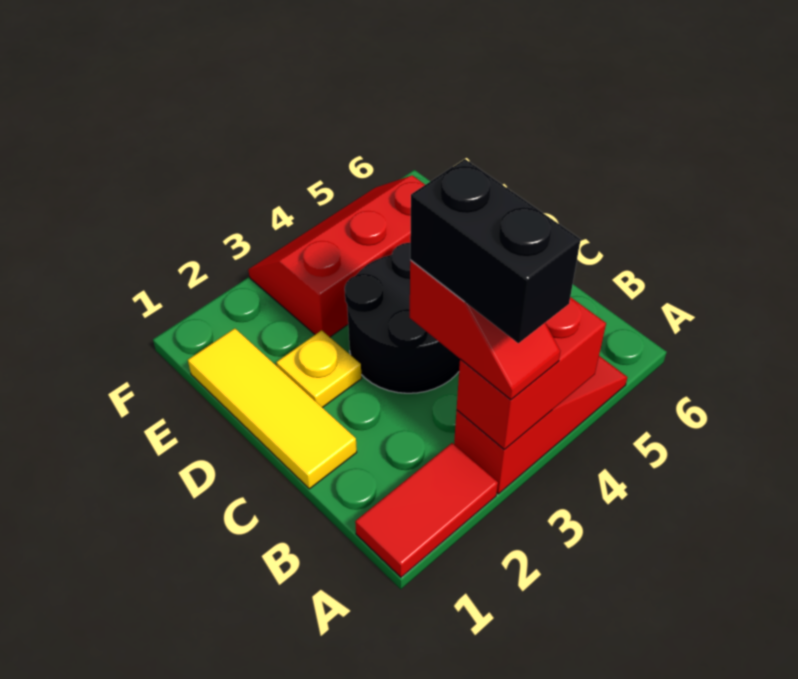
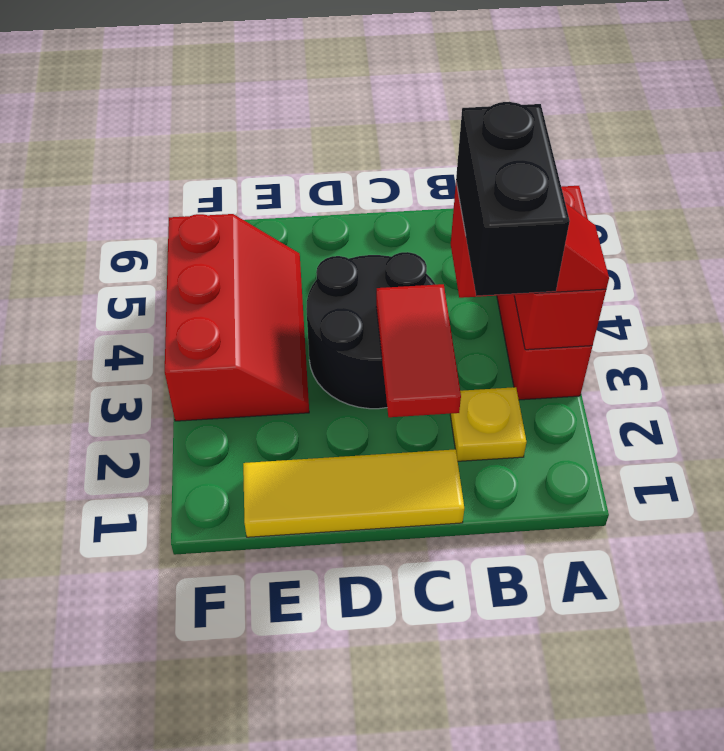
red tile A1:A2 level 1 -> red tile C2:C3 level 2
black brick A3:B3 level 4 -> black brick B2:B3 level 4
yellow plate D2 level 1 -> yellow plate B2 level 1
red slope E3:F5 level 1 top E -> red slope E3:F5 level 1 top F

